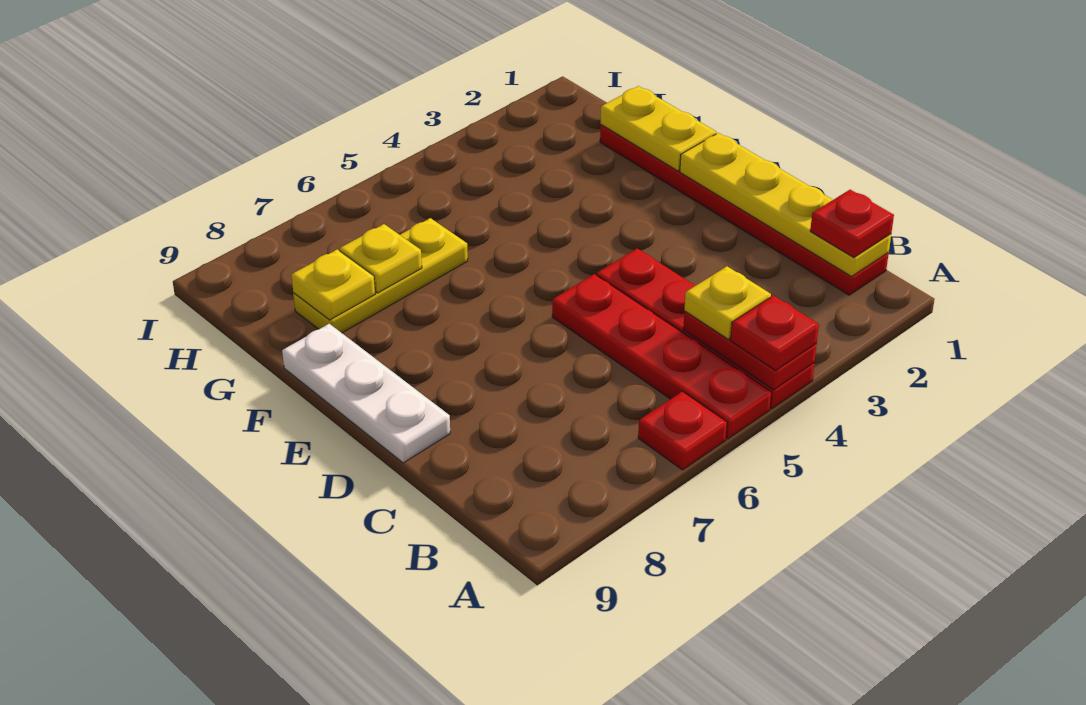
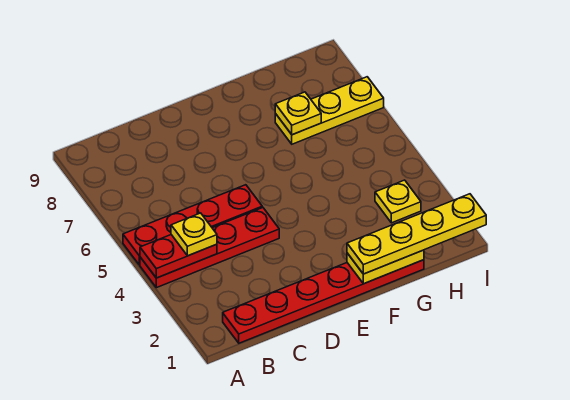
red plate A4 level 3 -> none
red plate A6 level 1 -> none
yellow plate B1:E1 level 2 -> yellow plate F1:I1 level 3
red plate B1 level 3 -> none
white plate D9:F9 level 1 -> none
yellow plate G6:G8 level 1 -> yellow plate G7:I7 level 1
yellow plate G8 level 2 -> yellow plate H3 level 1

